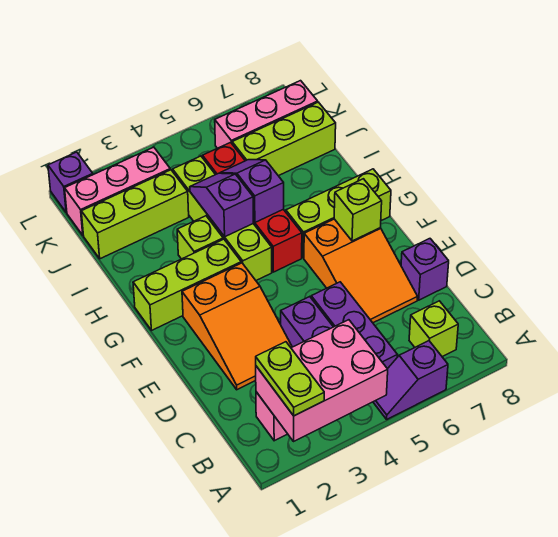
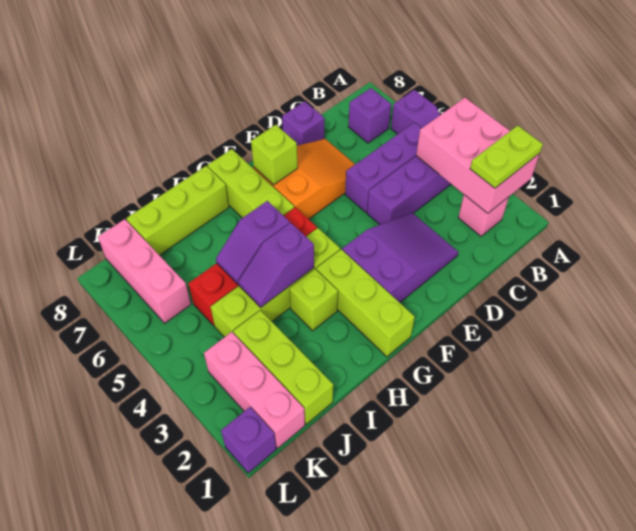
lime brick B7 level 1 -> purple brick B7 level 1
orange slope D2:F3 level 1 top F -> purple slope D2:F3 level 1 top F
lime brick J6:J8 level 1 -> lime brick H8:J8 level 1

